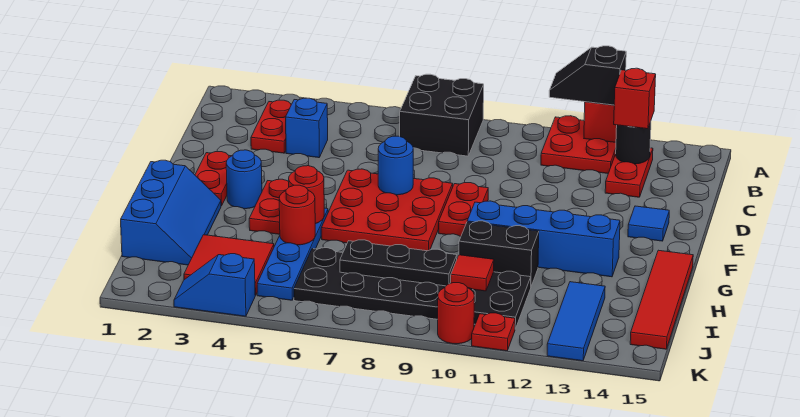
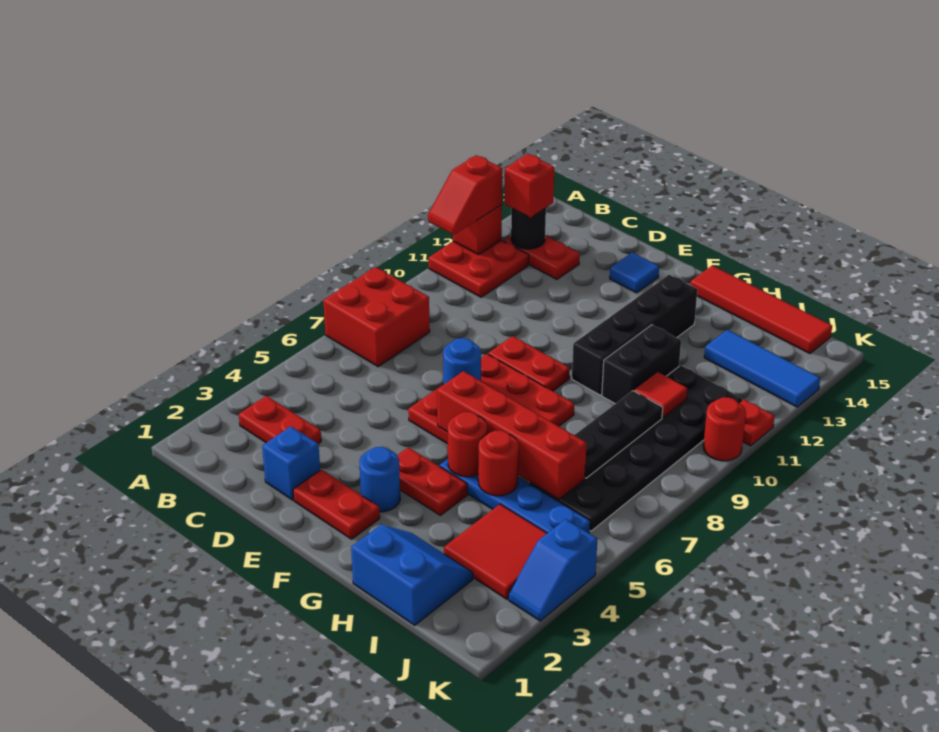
black brick A7:B8 level 1 -> red brick A7:B8 level 1
black slope A11:A12 level 3 top 12 -> red slope A11:A12 level 3 top 12
blue brick C4 level 1 -> blue brick D2 level 1
none -> red brick F6:I6 level 2
blue slope G1:I2 level 1 top 1 -> blue slope H1:I2 level 1 top 1
blue brick G10:G13 level 1 -> black brick G10:G13 level 1

